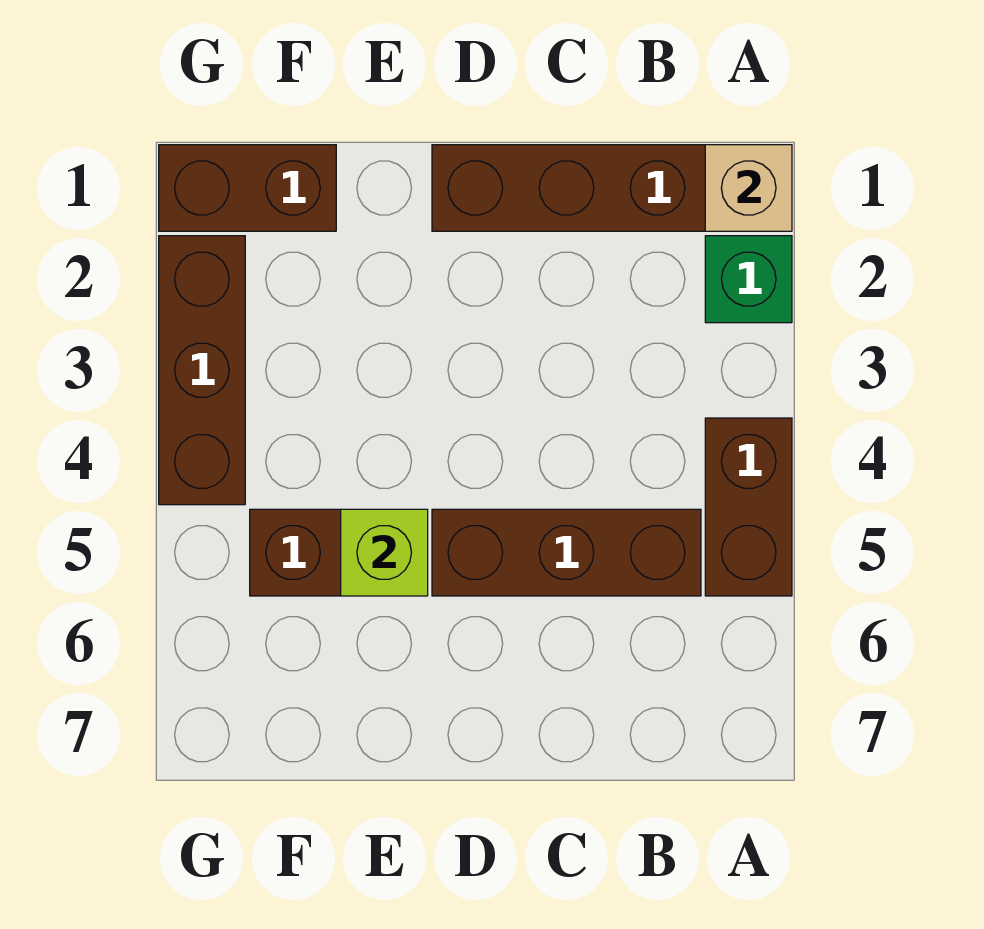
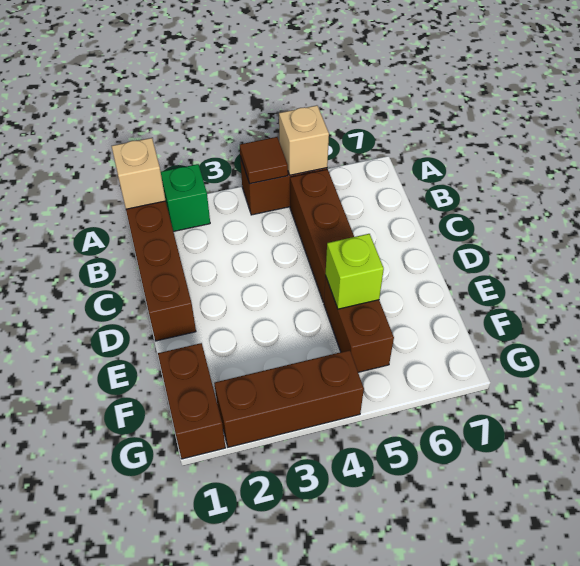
none -> brown tile A4 level 2
none -> tan brick A5 level 2

